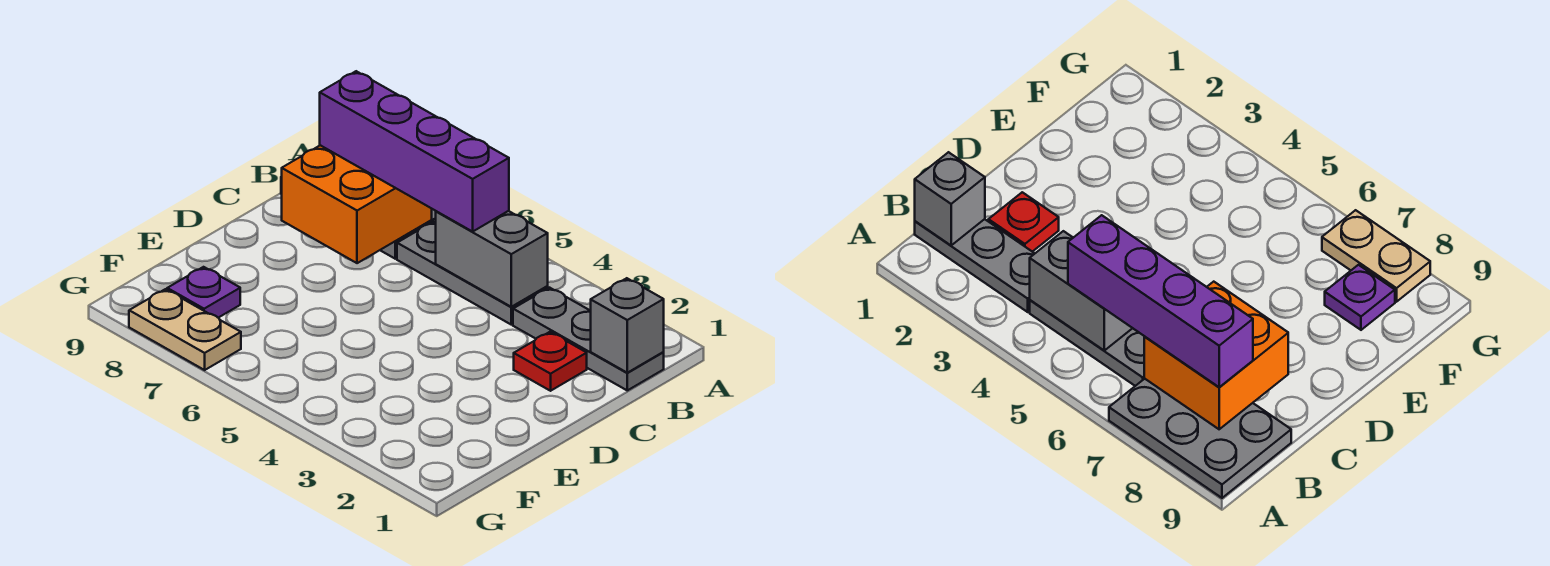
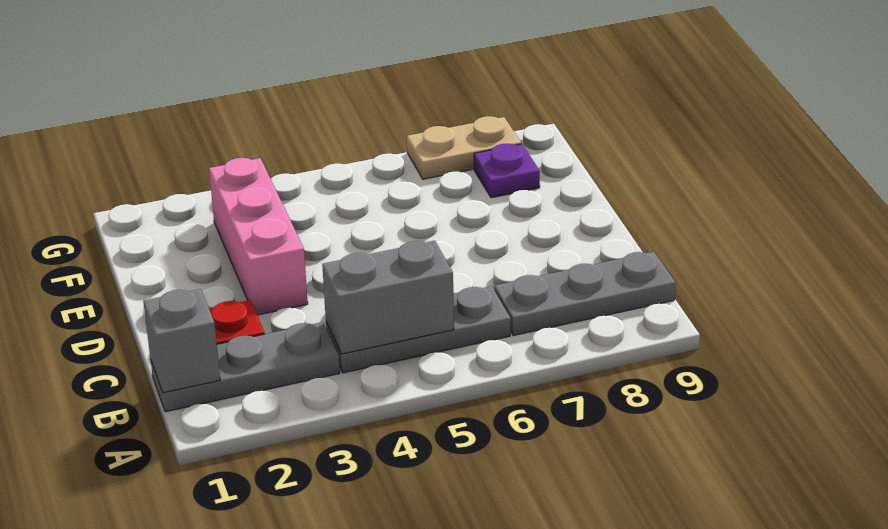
grey plate A7:B9 level 1 -> grey plate B7:B9 level 1
purple brick B5:B8 level 3 -> none
orange brick B7:C8 level 2 -> none
none -> pink brick D3:F3 level 1

